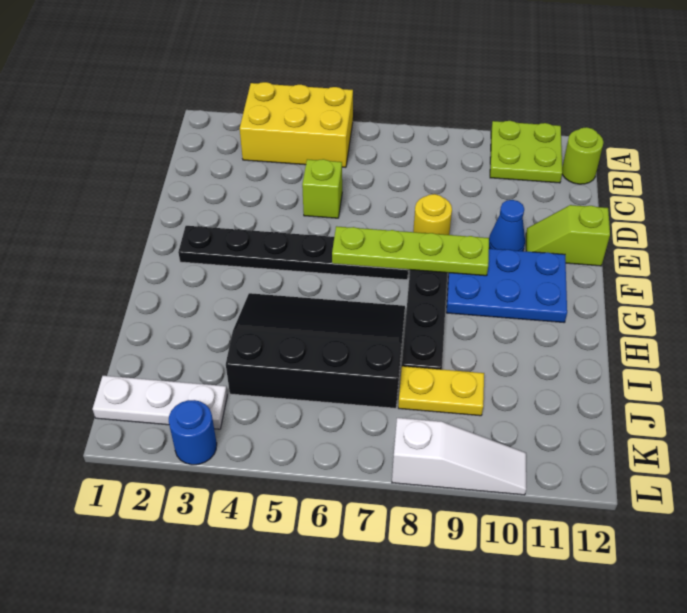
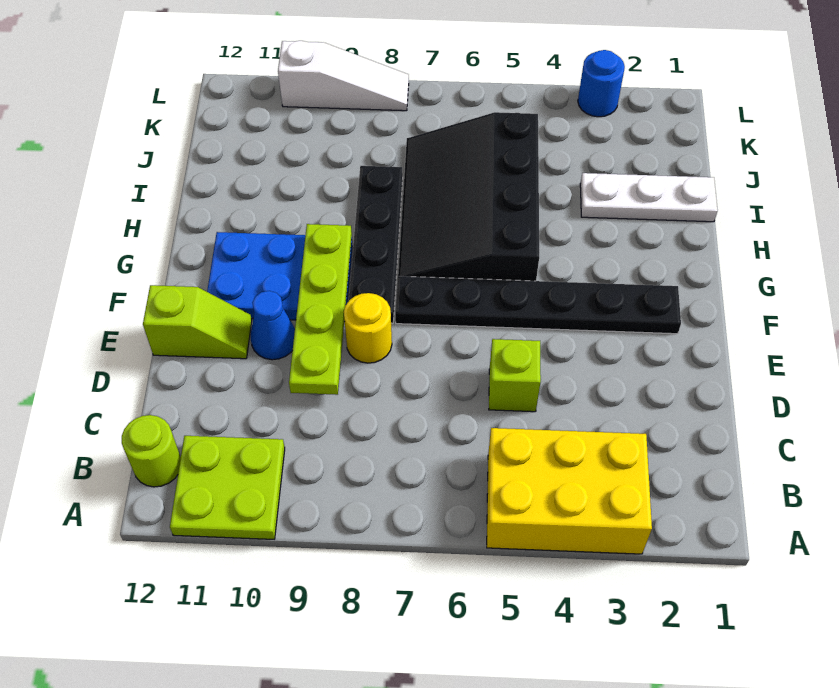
lime plate F6:F9 level 2 -> lime plate D9:G9 level 2
black slope H4:J7 level 1 top J -> black slope G5:J7 level 1 top 5
yellow plate J8:J9 level 1 -> none
white plate K1:K3 level 1 -> white plate I1:I3 level 1
white slope L8:L10 level 1 top 8 -> white slope L8:L10 level 1 top 10

